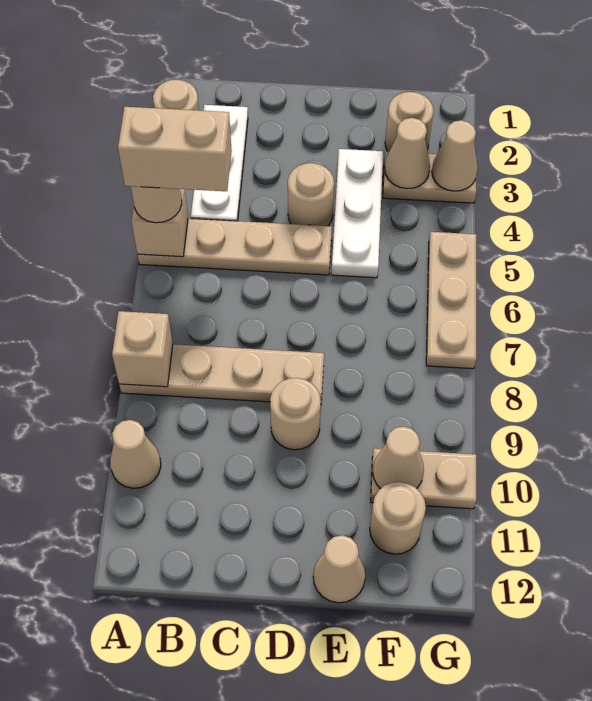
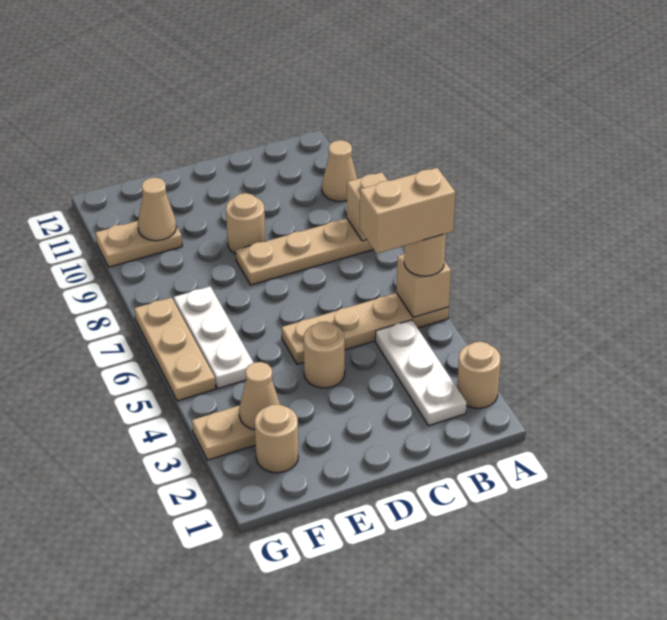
white plate E3:E5 level 1 -> white plate F5:F7 level 1
tan cone E12 level 1 -> none
tan round brick F11 level 1 -> none
tan cone G3 level 2 -> none

